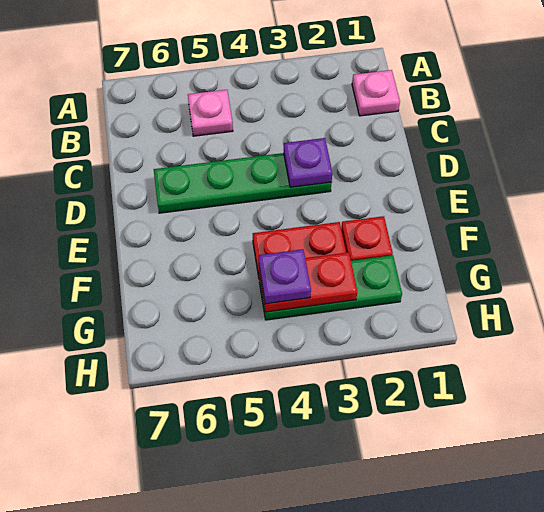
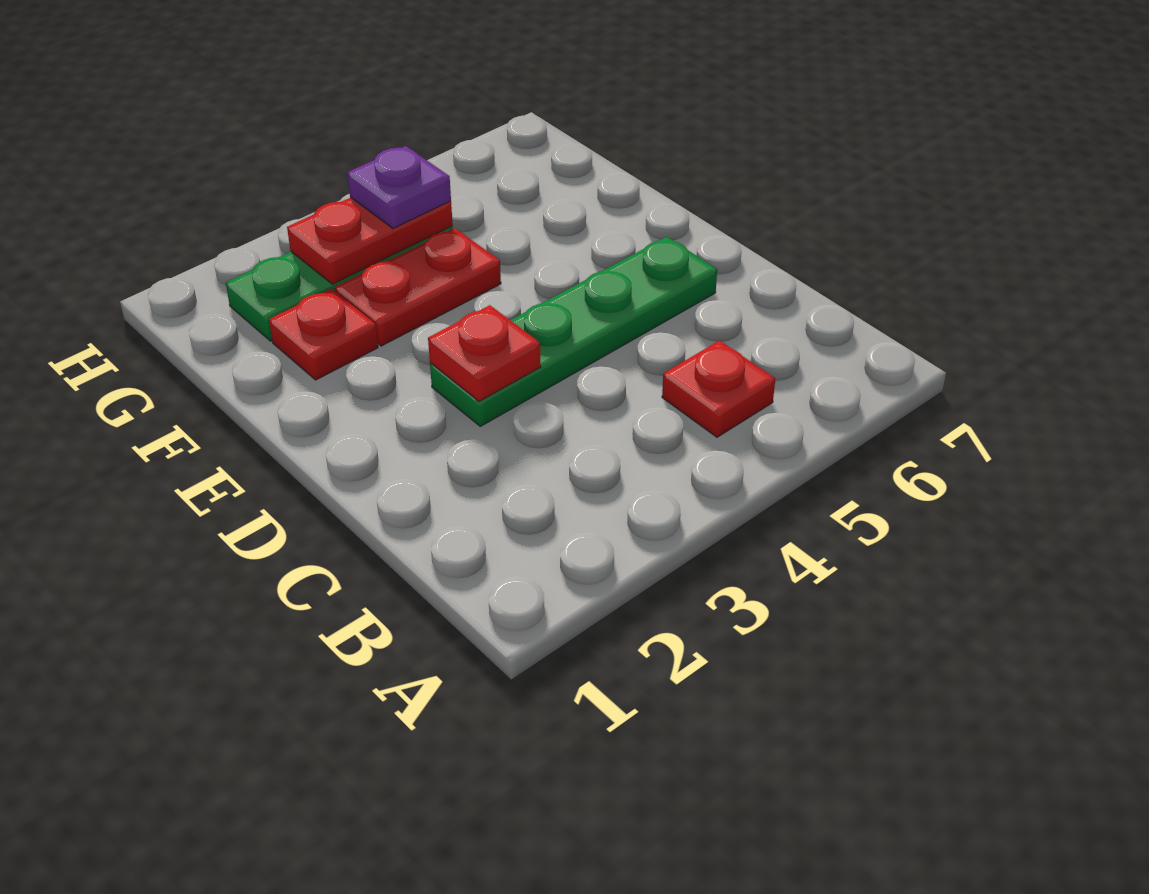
pink plate B1 level 1 -> none
pink plate B5 level 1 -> red plate B5 level 1
purple plate D3 level 2 -> red plate D3 level 2

